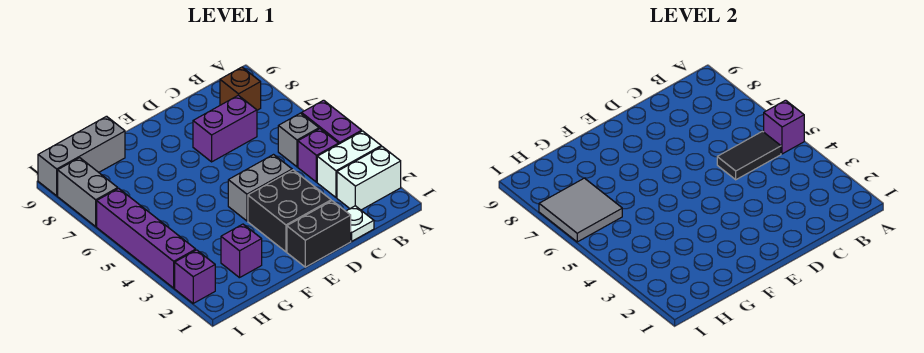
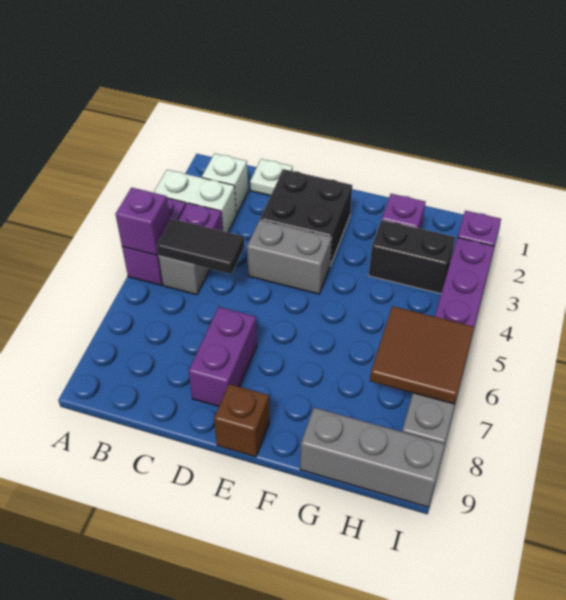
white brick A2:B2 level 1 -> white brick B2 level 1
brown brick B8 level 1 -> brown brick E9 level 1
purple brick C7:D7 level 1 -> purple brick D7:D8 level 1
black brick D1:E1 level 1 -> black brick G3:H3 level 1
grey tile H6:I7 level 2 -> brown tile H6:I7 level 2

